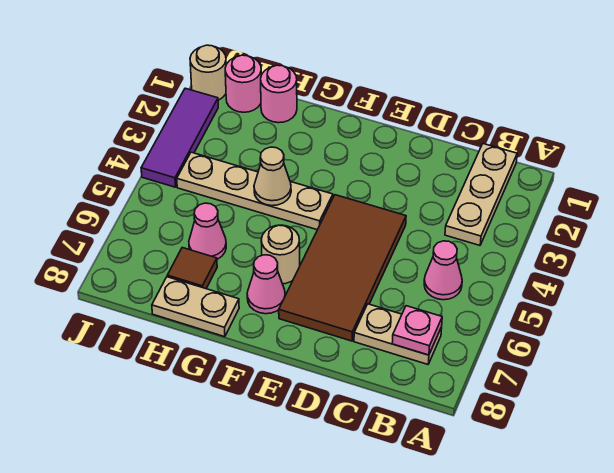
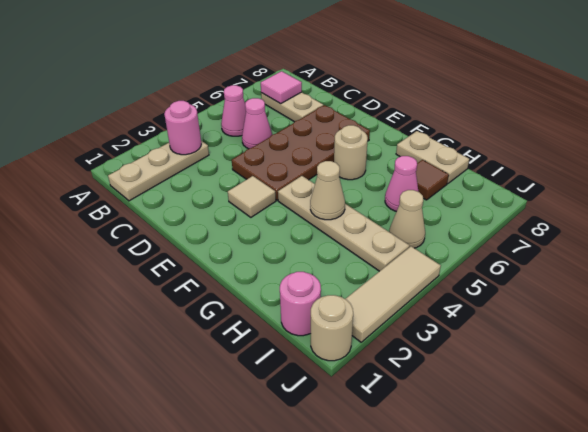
pink plate B7 level 2 -> pink tile B7 level 2
brown tile D4:E7 level 1 -> brown plate D4:E7 level 1
none -> tan tile E3 level 1
pink cone F7 level 1 -> pink cone C5 level 1
pink round brick H1 level 1 -> pink round brick B3 level 2
none -> tan cone I5 level 1
purple tile J2:J4 level 1 -> tan tile J2:J4 level 1

